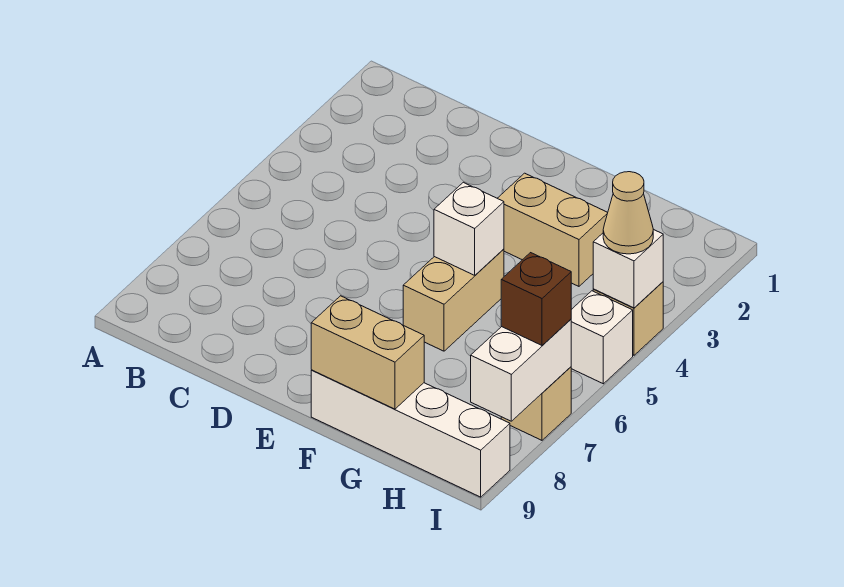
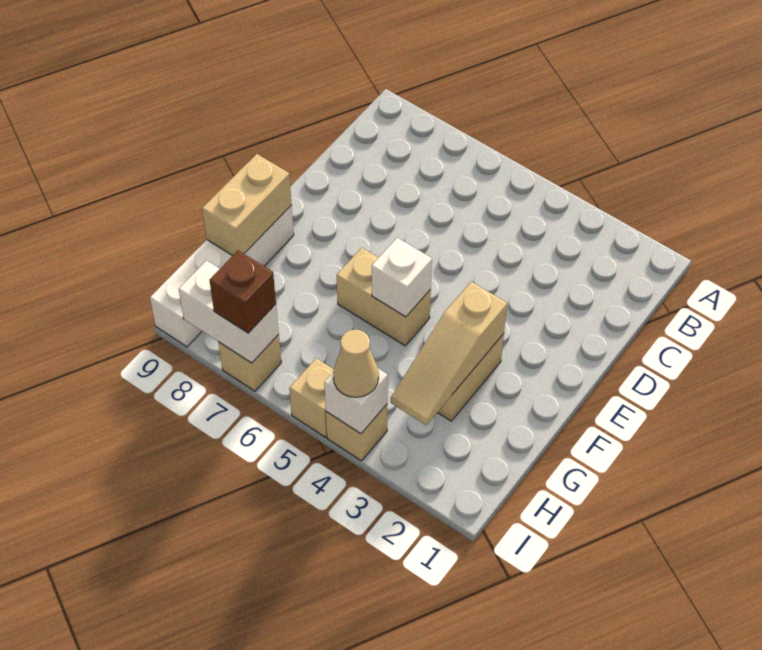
none -> tan slope F3:H3 level 2 top F
white brick I5 level 1 -> tan brick I5 level 1

